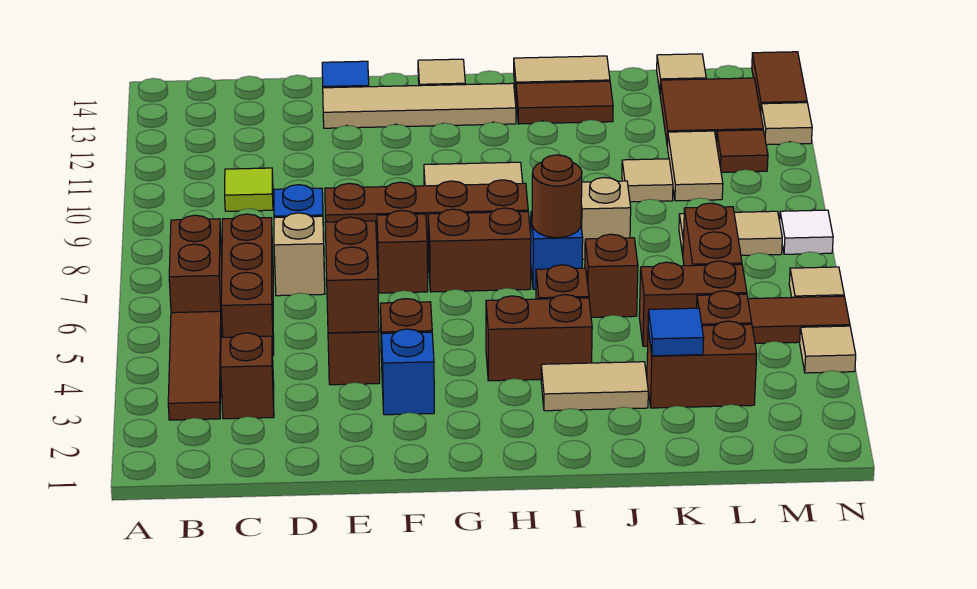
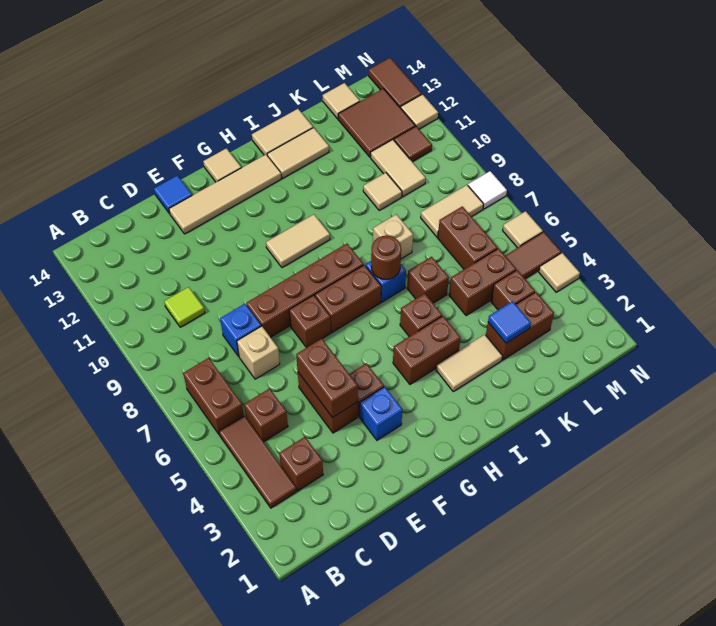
brown brick C5:C7 level 1 -> brown brick C5 level 1
brown tile I13:J13 level 1 -> tan tile I13:J13 level 1

